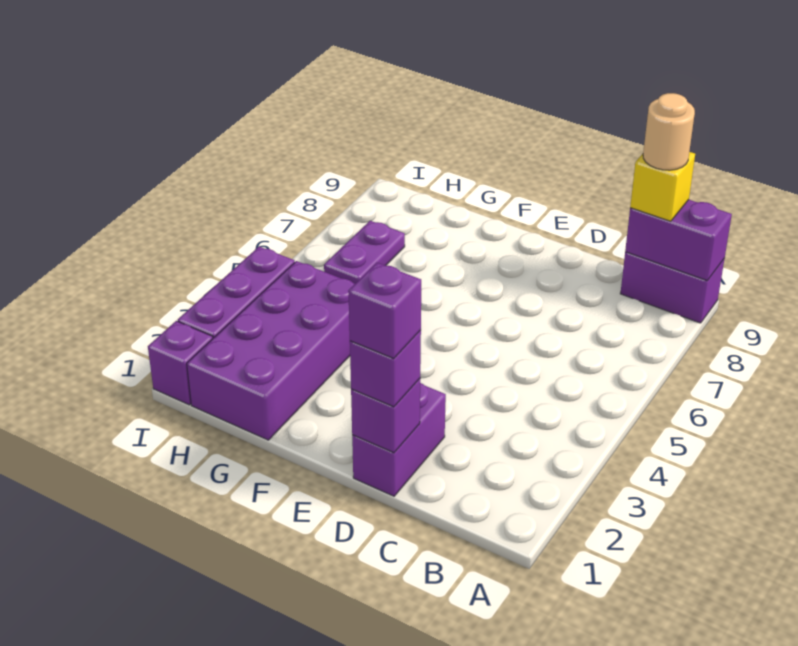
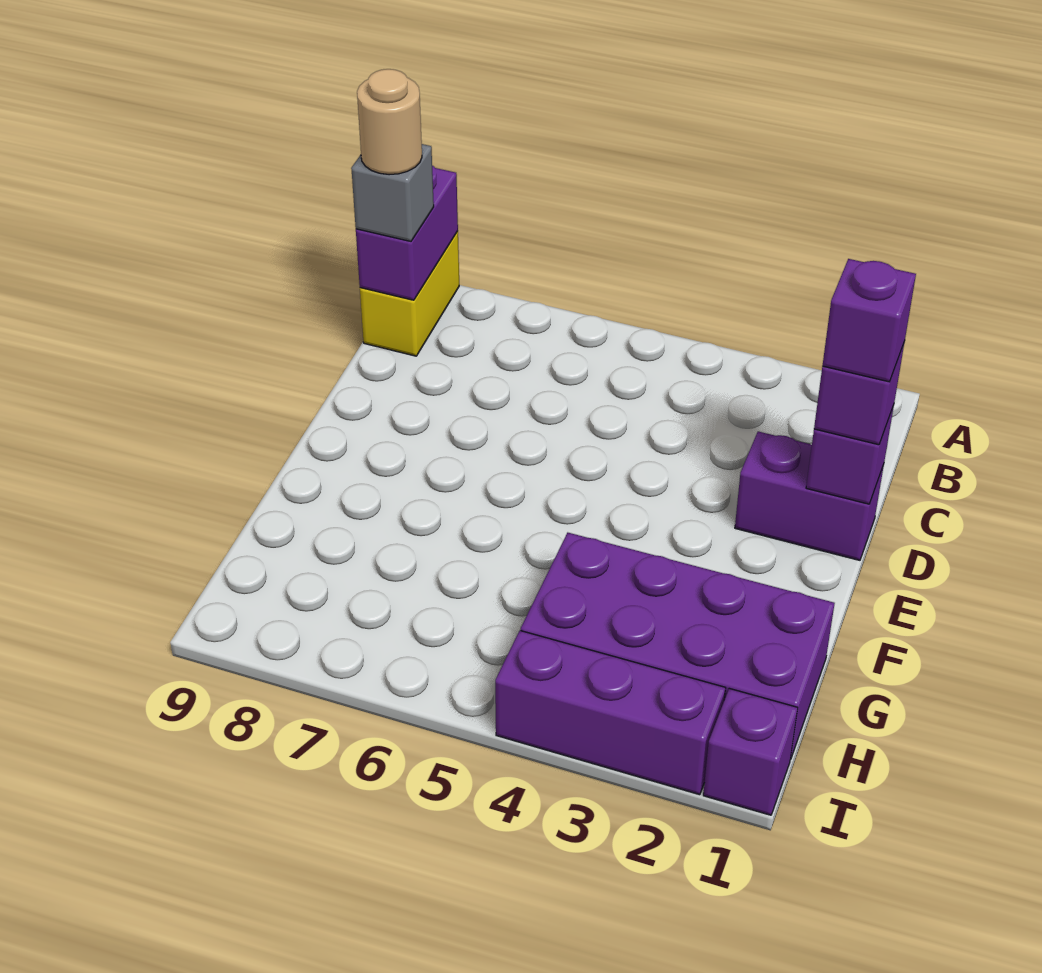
purple brick A9:B9 level 1 -> yellow brick A9:B9 level 1
yellow brick B9 level 3 -> grey brick B9 level 3
purple plate H6:H7 level 1 -> none

